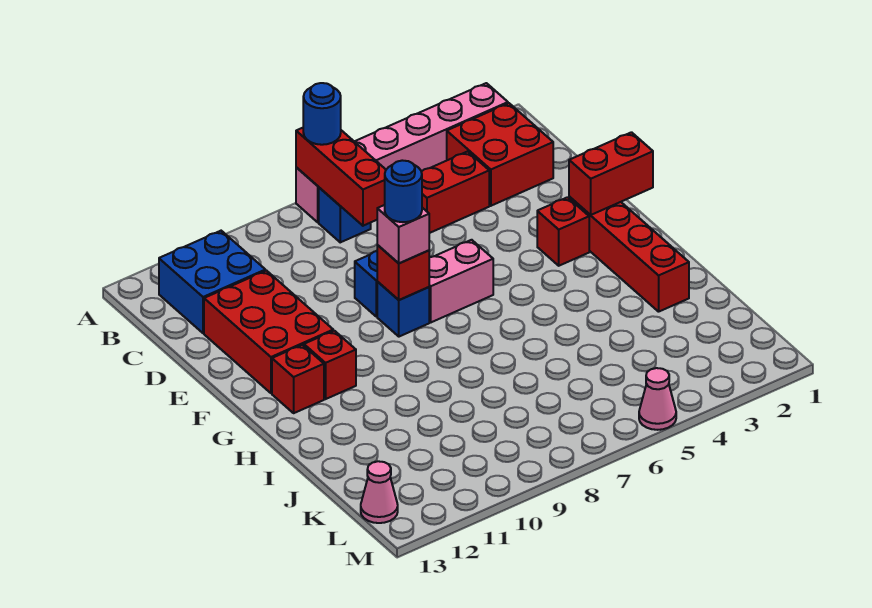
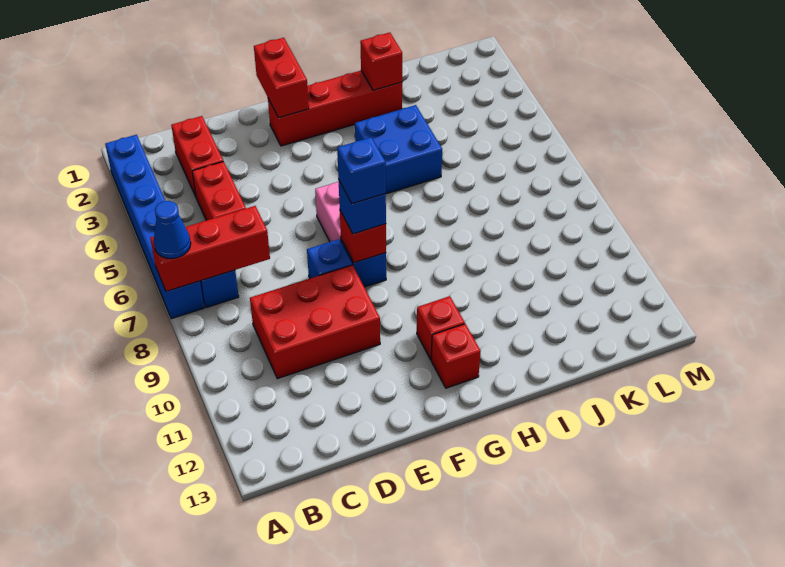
pink brick A2:A7 level 1 -> blue brick A2:A7 level 1
blue round brick A7 level 3 -> blue cone A7 level 3
red brick B2:C3 level 1 -> red brick C2:C3 level 1
blue brick B11:C12 level 1 -> blue brick H4:I5 level 1
red brick D11:F12 level 1 -> red brick C9:E10 level 1
red brick F3 level 1 -> red brick I2 level 2
pink brick F8 level 3 -> blue brick F8 level 3
blue round brick F8 level 4 -> blue brick F8 level 4
pink cone L13 level 1 -> none
pink cone M5 level 1 -> none

